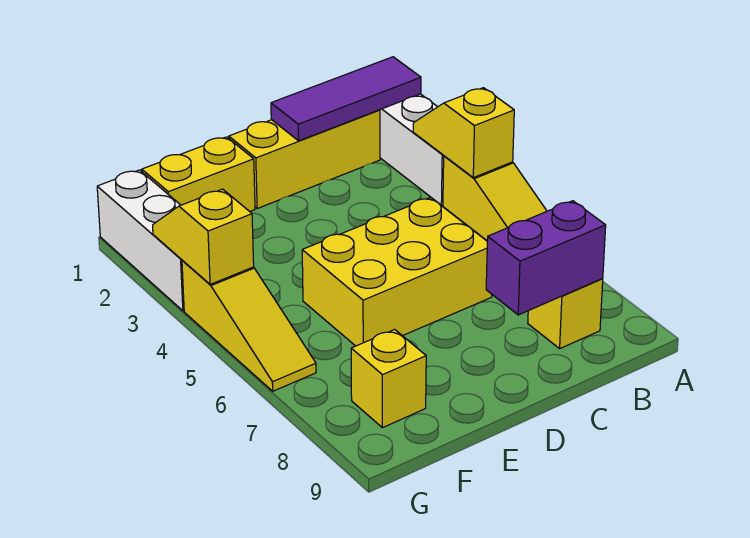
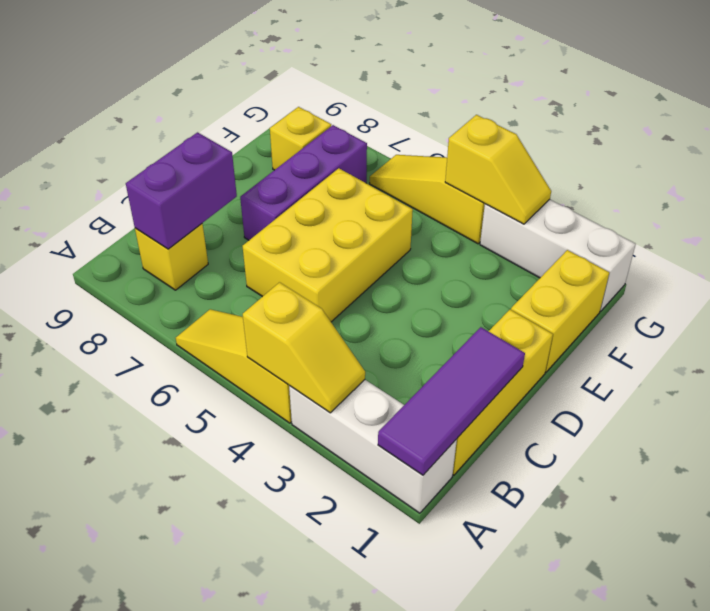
none -> purple brick D7:F7 level 1

